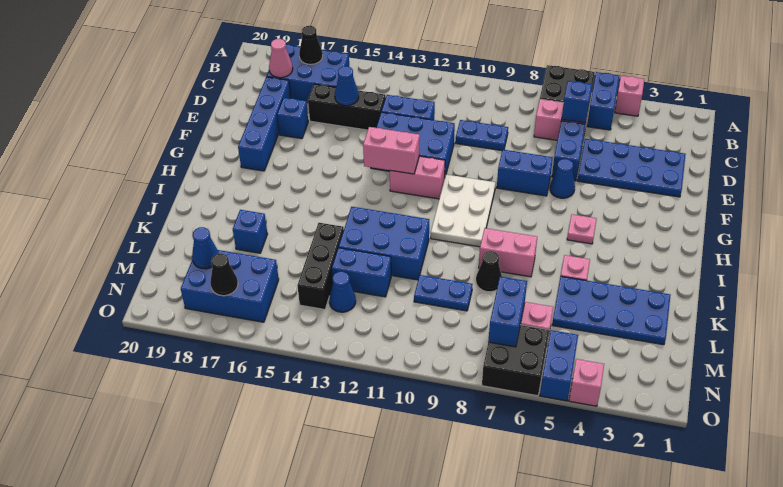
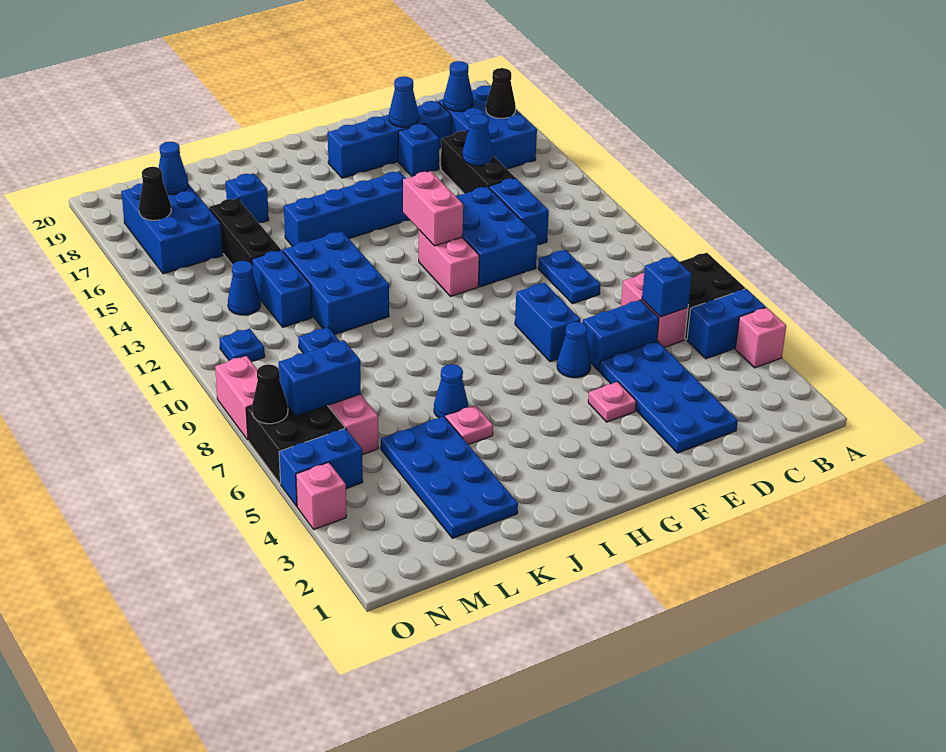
pink cone C18 level 2 -> blue cone C18 level 2
none -> blue cone E18 level 2
white plate G9:I10 level 1 -> none
none -> blue brick G15:J15 level 1
pink plate H5 level 1 -> pink plate F4 level 1
none -> blue cone J6 level 1
pink brick J7:J8 level 1 -> pink brick O8:O9 level 1
black cone K8 level 1 -> black cone O7 level 2
black brick K14:M14 level 1 -> black brick L14:L16 level 1
none -> blue plate N11 level 1

